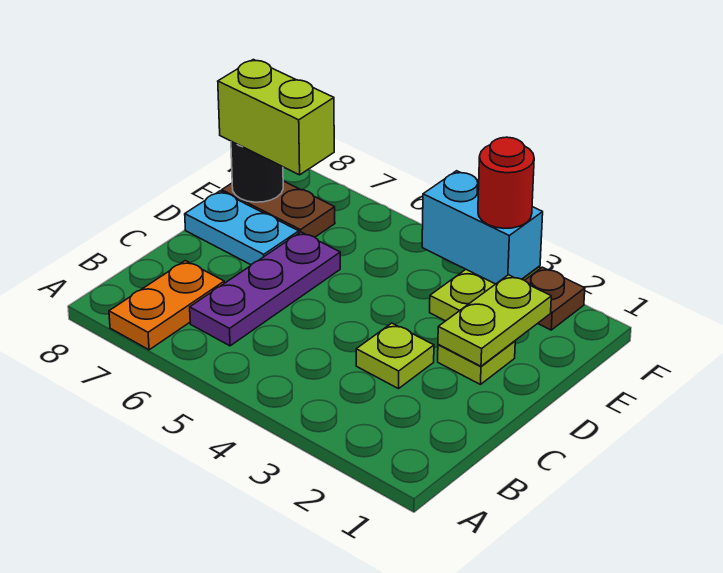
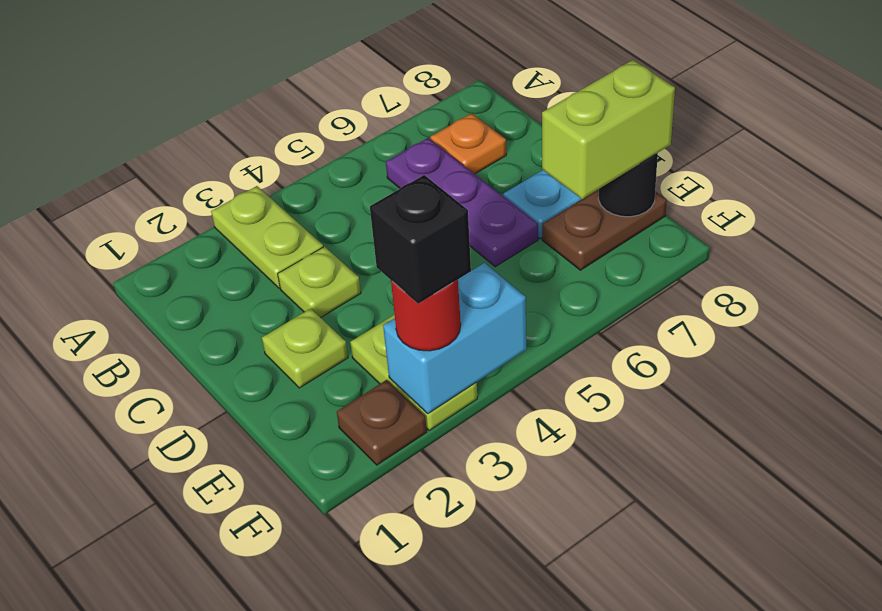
orange plate A7:B7 level 1 -> orange plate B7 level 1
lime plate D2:E2 level 2 -> lime plate A3:B3 level 1
none -> black brick F3 level 4

